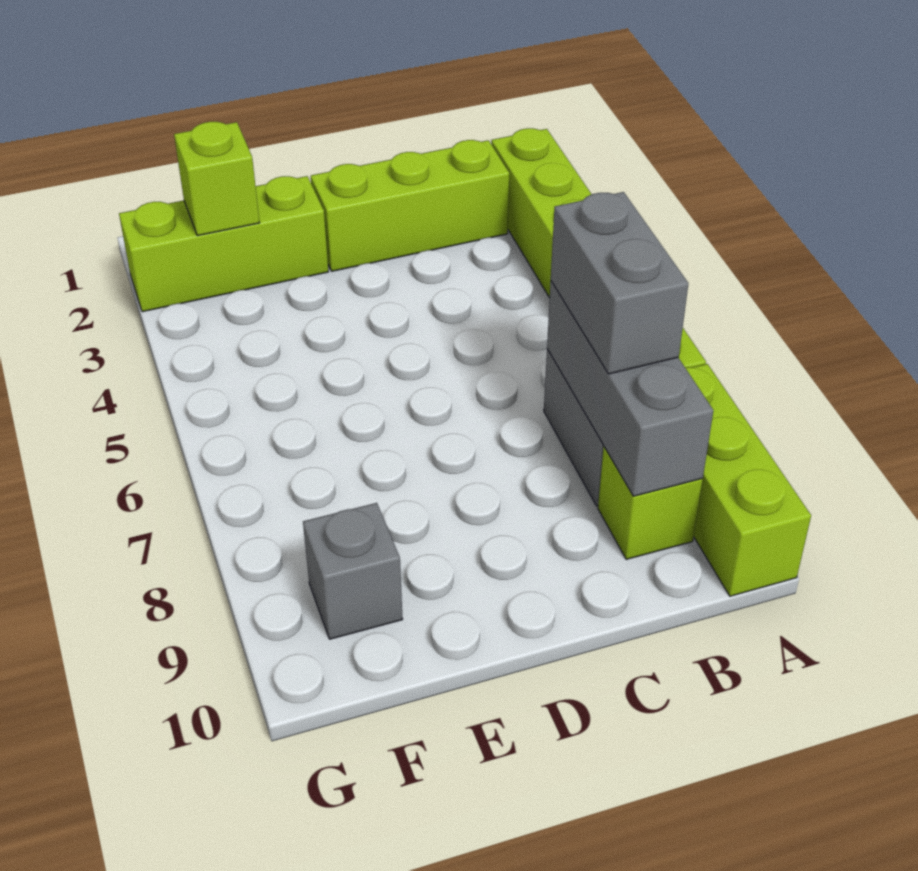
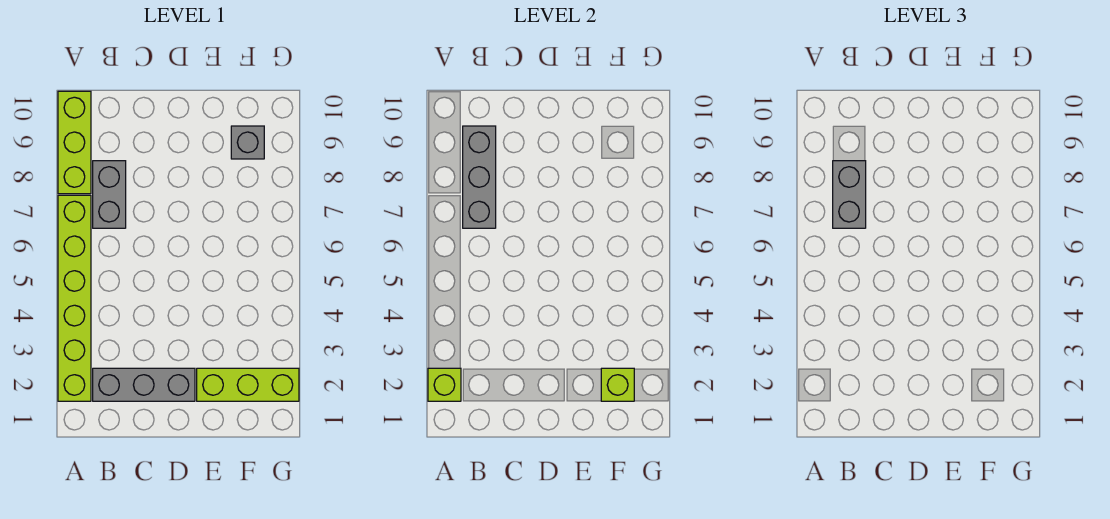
lime brick B2:D2 level 1 -> grey brick B2:D2 level 1
lime brick B9 level 1 -> lime brick A2 level 2

